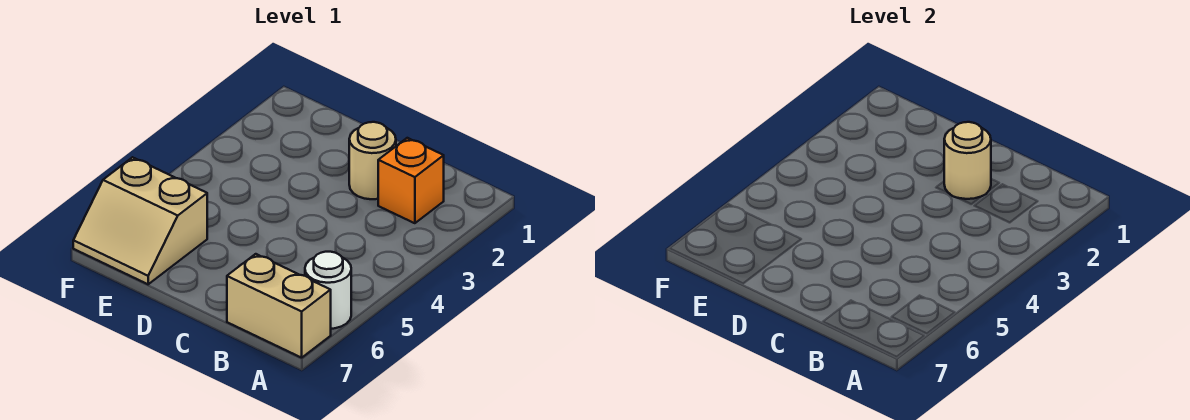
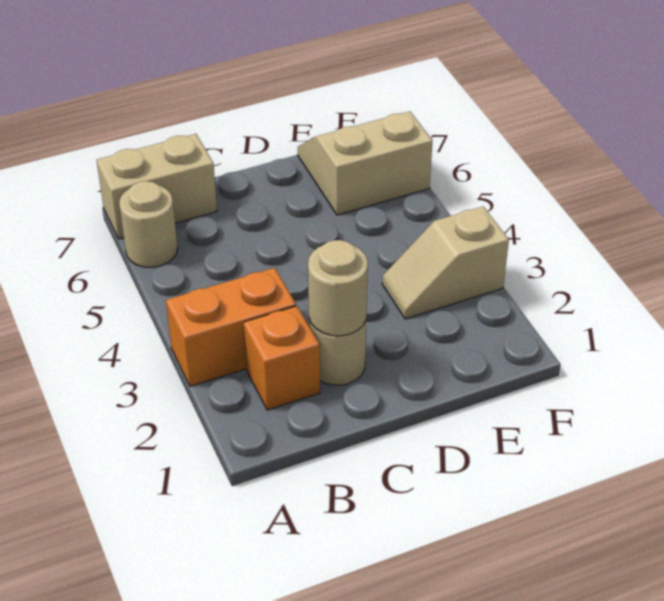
none -> orange brick A3:B3 level 1
white round brick A6 level 1 -> tan round brick A6 level 1
none -> tan slope E3:F3 level 1 top F

